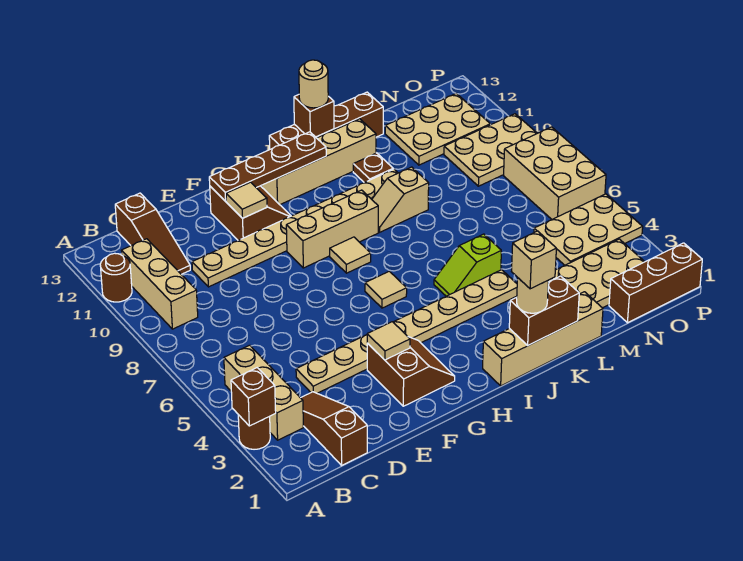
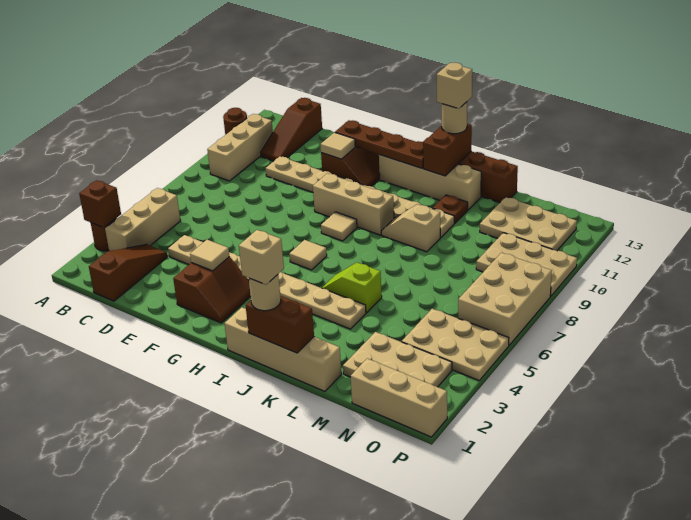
brown brick J13 level 2 -> brown brick J12:J13 level 2
none -> tan brick J13 level 4
brown brick N1:P1 level 1 -> tan brick N1:P1 level 1

